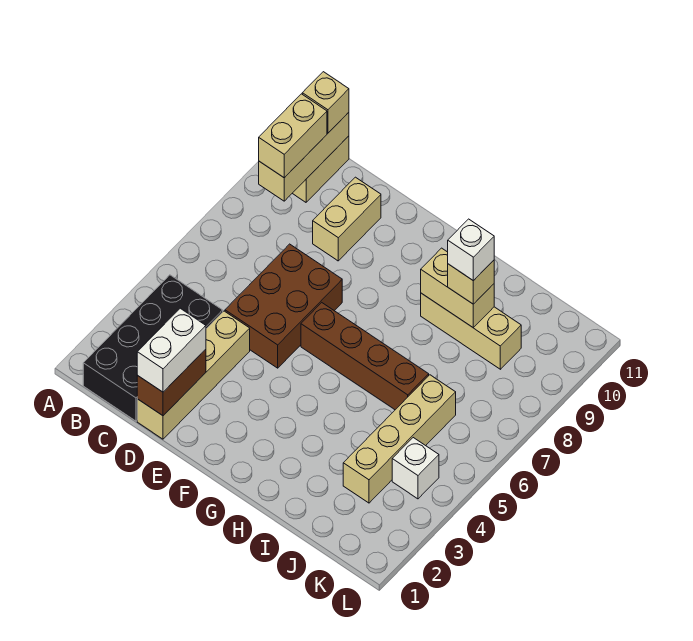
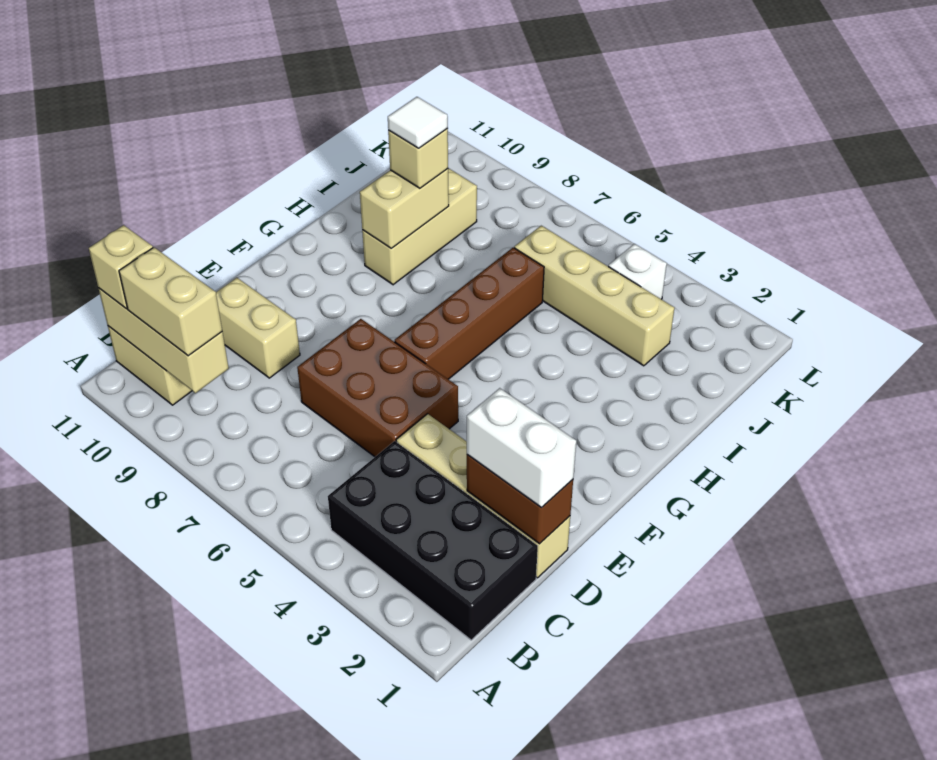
white brick I9 level 4 -> white tile I9 level 4

